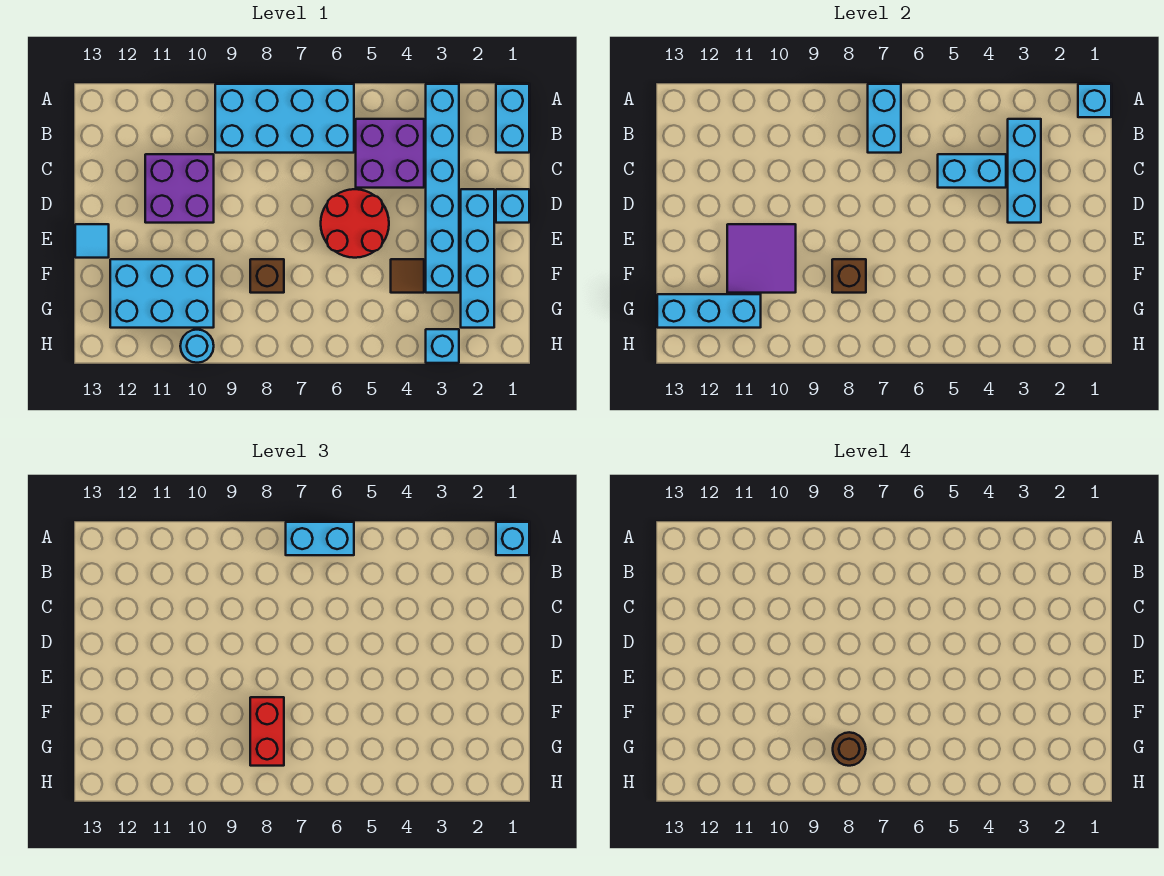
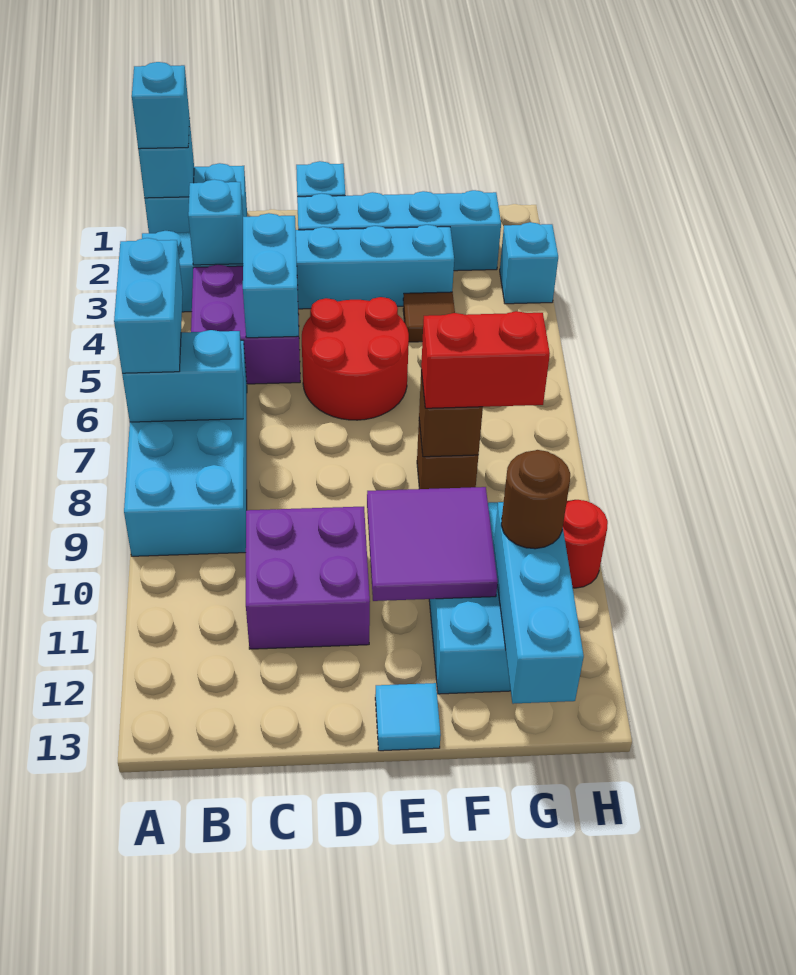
cyan brick B3:D3 level 2 -> cyan brick B3 level 2
brown round brick G8 level 4 -> brown round brick G11 level 3
cyan round brick H10 level 1 -> red round brick H10 level 1

